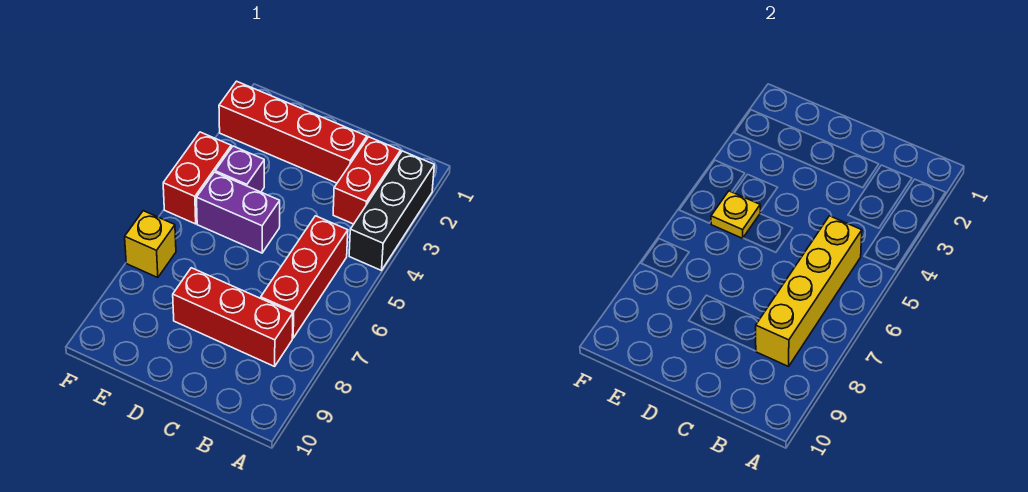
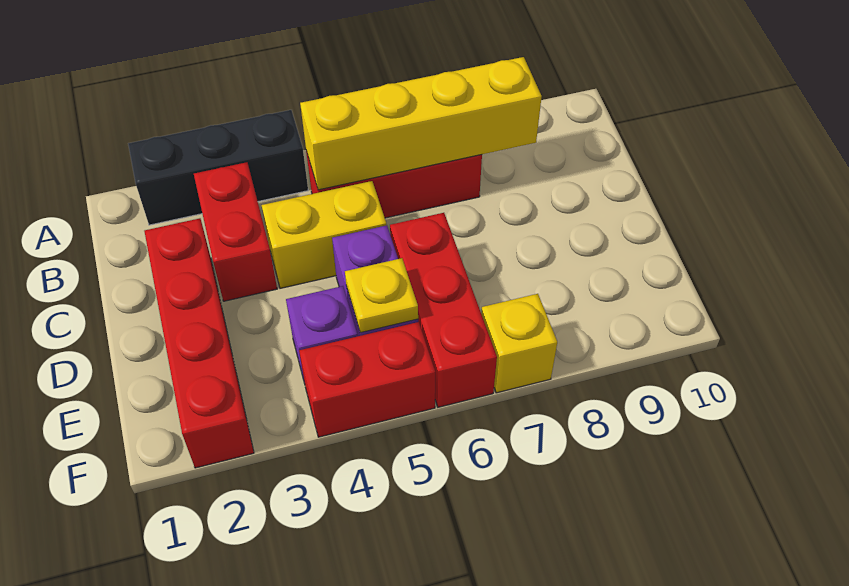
red brick B2:B3 level 1 -> red brick B3:C3 level 1
red brick B8:D8 level 1 -> red brick D6:F6 level 1
none -> yellow brick C4:C5 level 1

